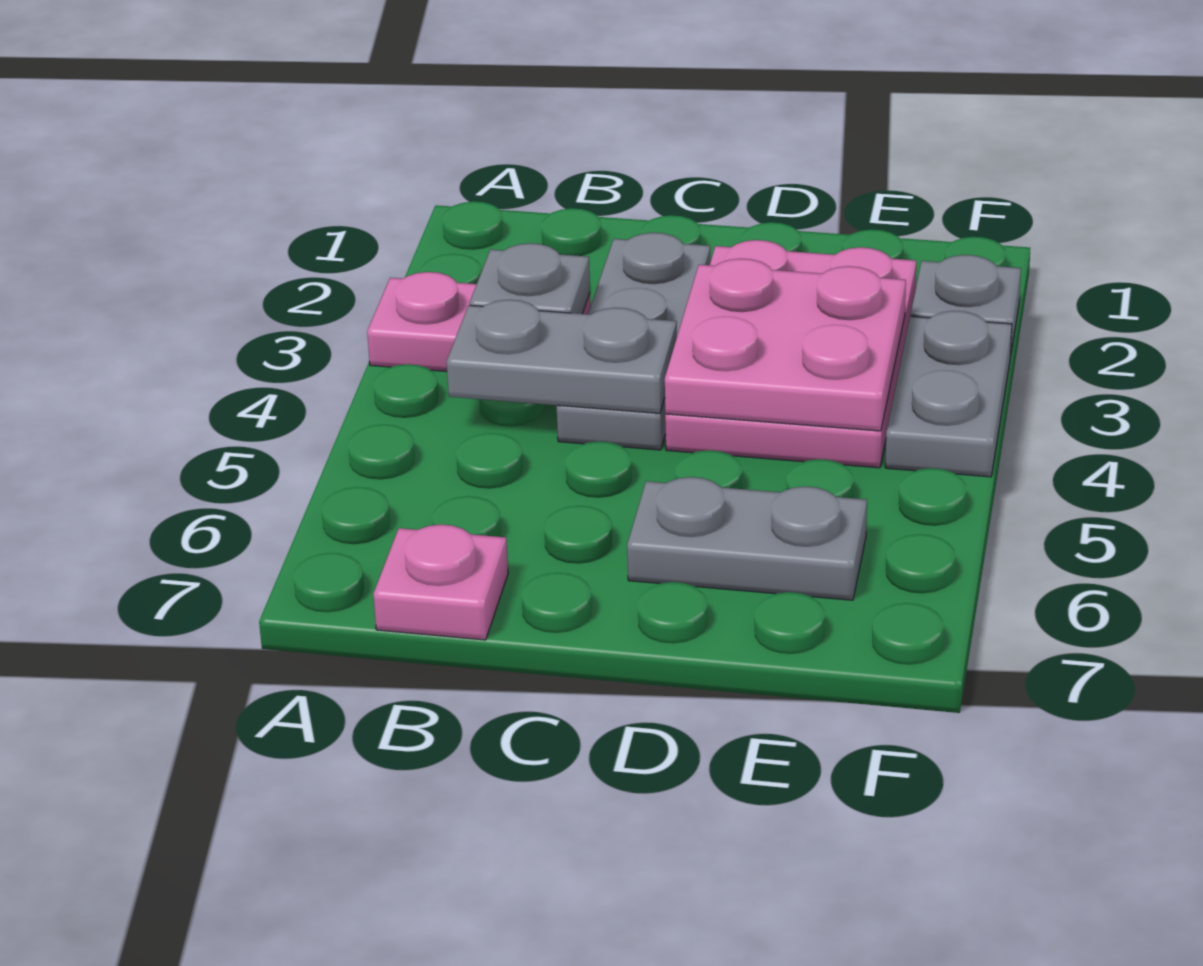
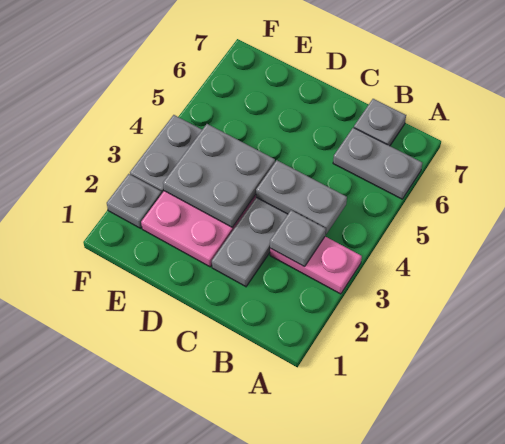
pink plate B7 level 1 -> grey plate B7 level 1
pink plate D3:E4 level 2 -> grey plate D3:E4 level 2
grey plate D6:E6 level 1 -> grey plate A6:B6 level 1

